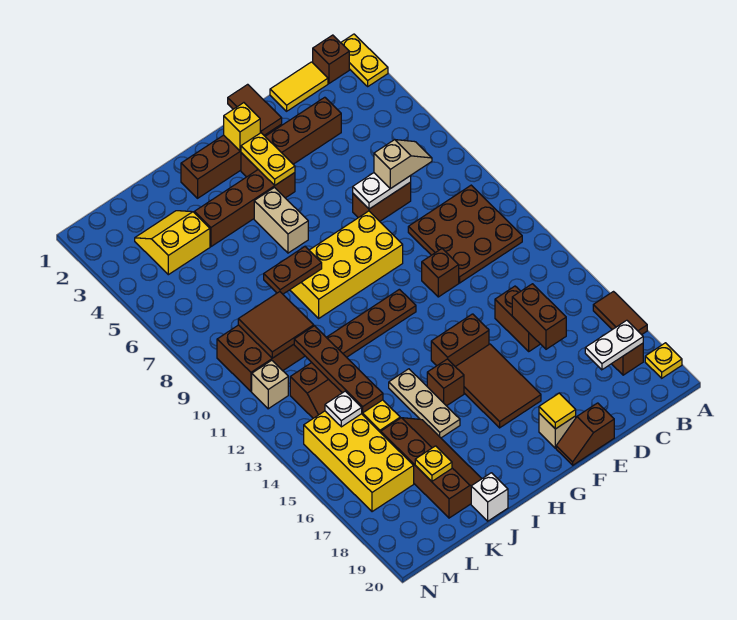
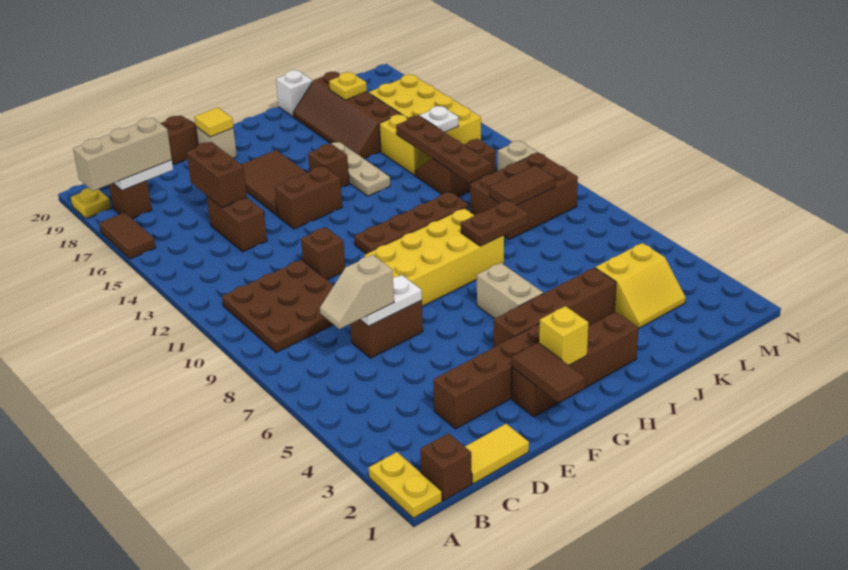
none -> tan brick A18:C18 level 3
yellow plate G3:G4 level 2 -> none
brown tile K9:L10 level 2 -> brown tile K9:L9 level 2

